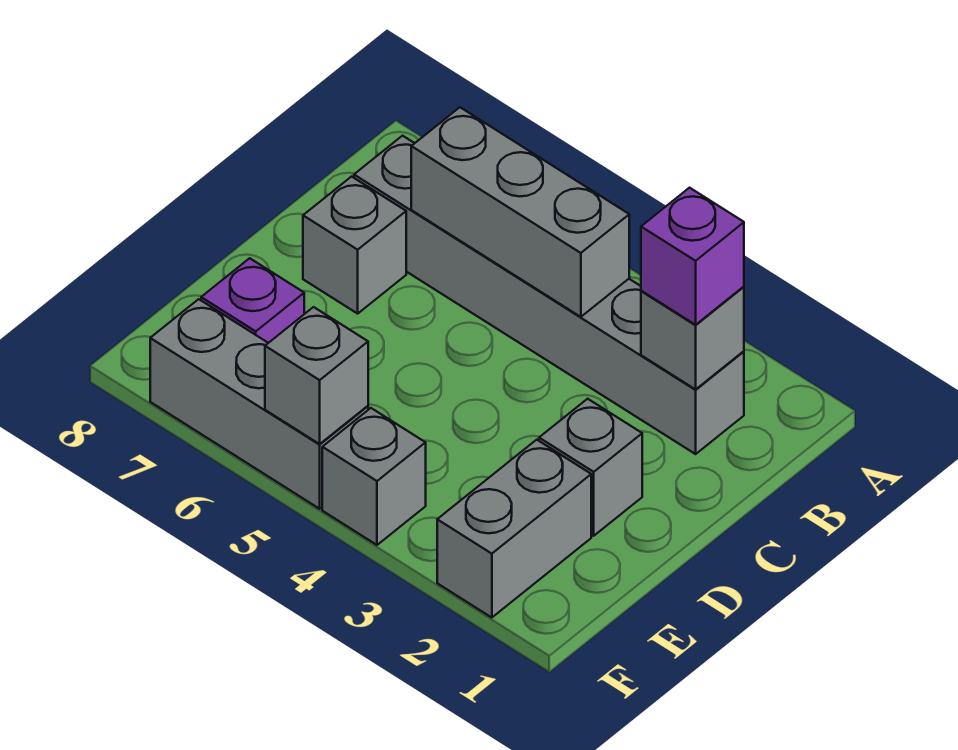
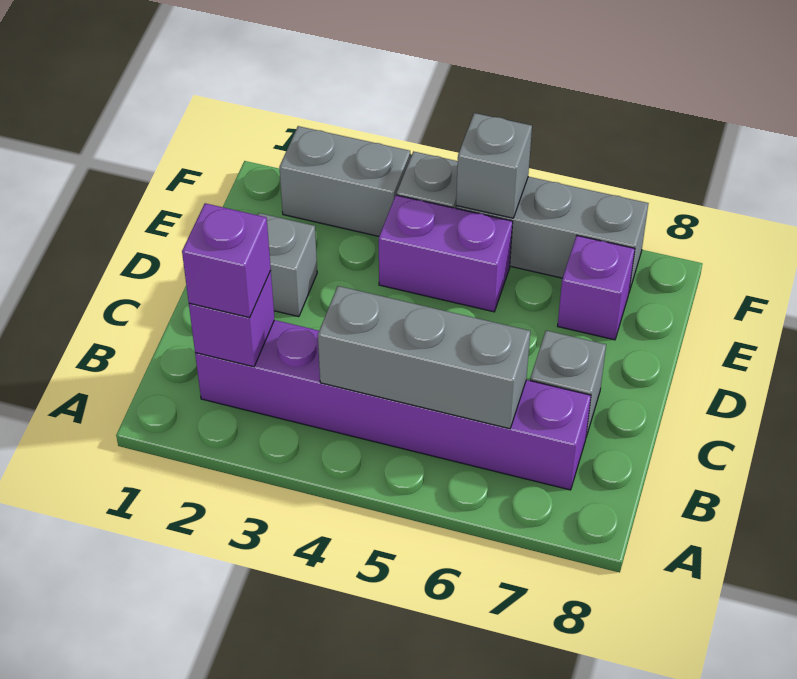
grey brick B2:B7 level 1 -> purple brick B2:B7 level 1
grey brick B2 level 2 -> purple brick B2 level 2
grey brick E2:F2 level 1 -> grey brick F2:F3 level 1
none -> purple brick E4:E5 level 1

